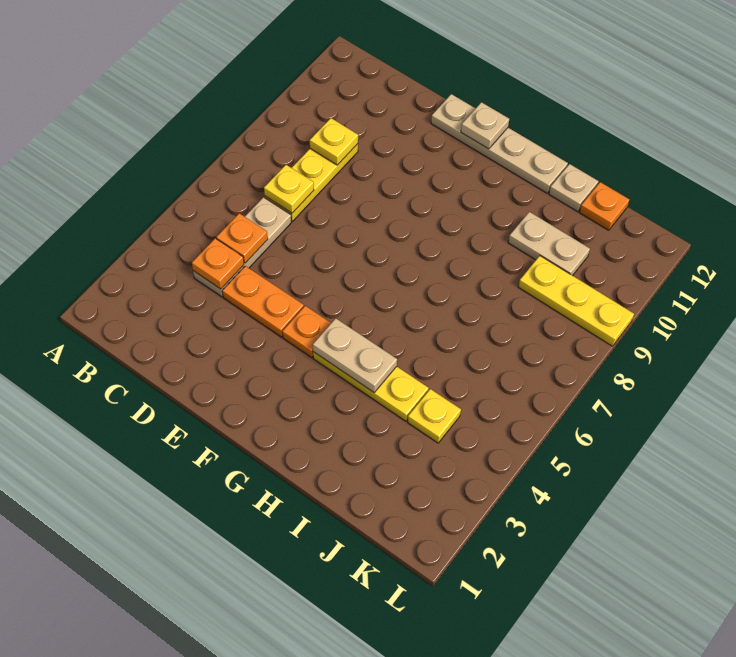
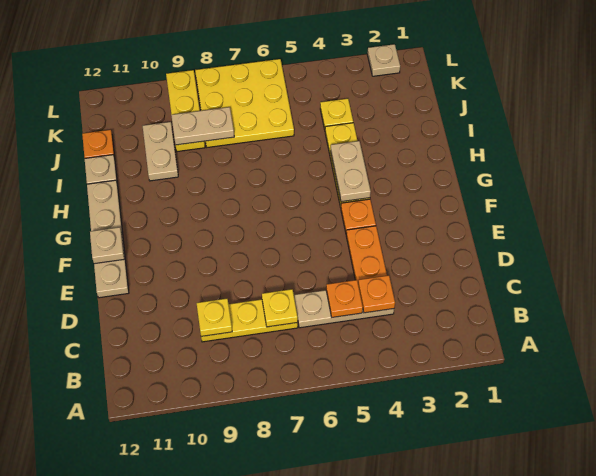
none -> yellow plate J6:L8 level 1
none -> tan plate J8:J9 level 2
none -> tan plate L2 level 1

